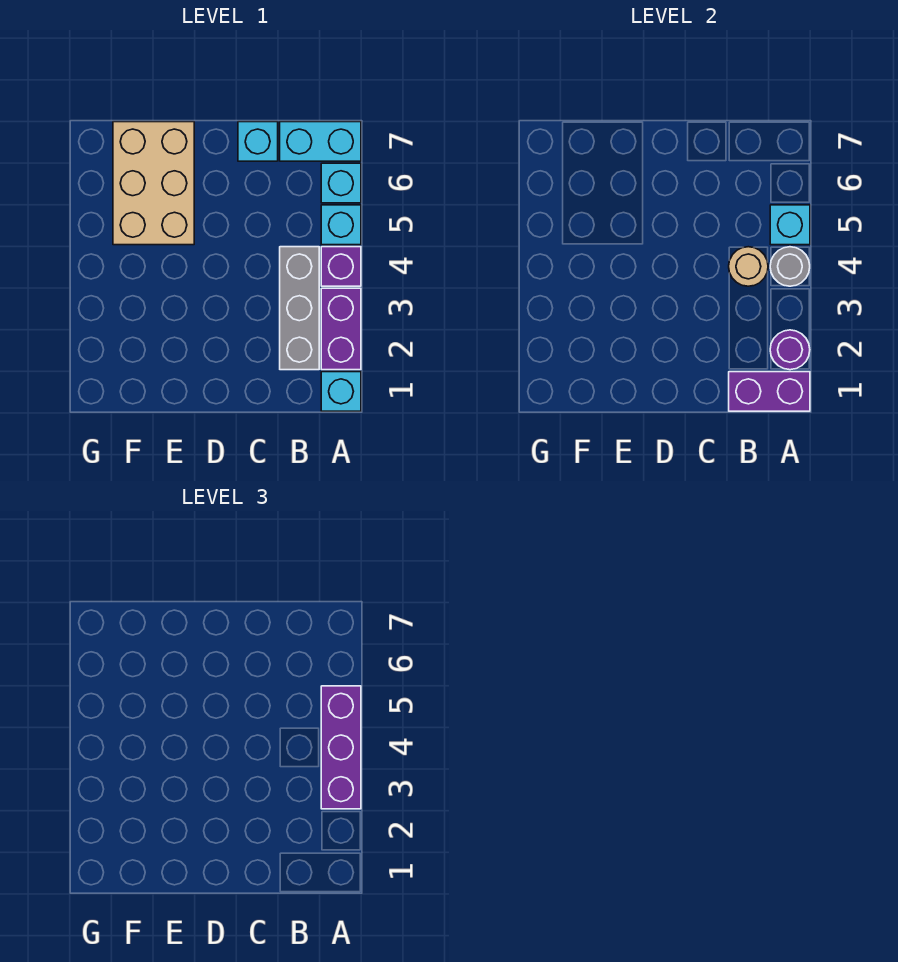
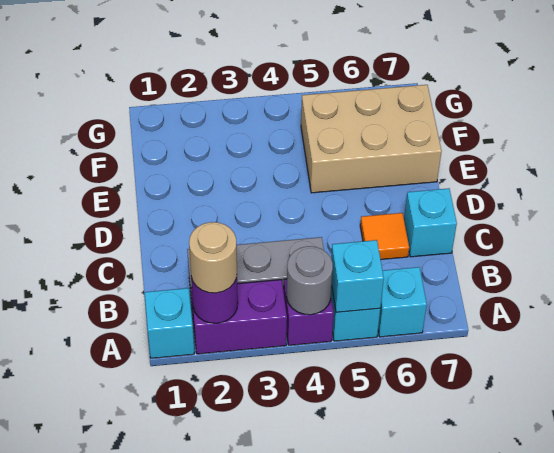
purple brick A1:B1 level 2 -> none
purple brick A3:A5 level 3 -> none
cyan brick A7:B7 level 1 -> none
tan round brick B4 level 2 -> tan round brick A2 level 3
none -> orange tile C6 level 1

